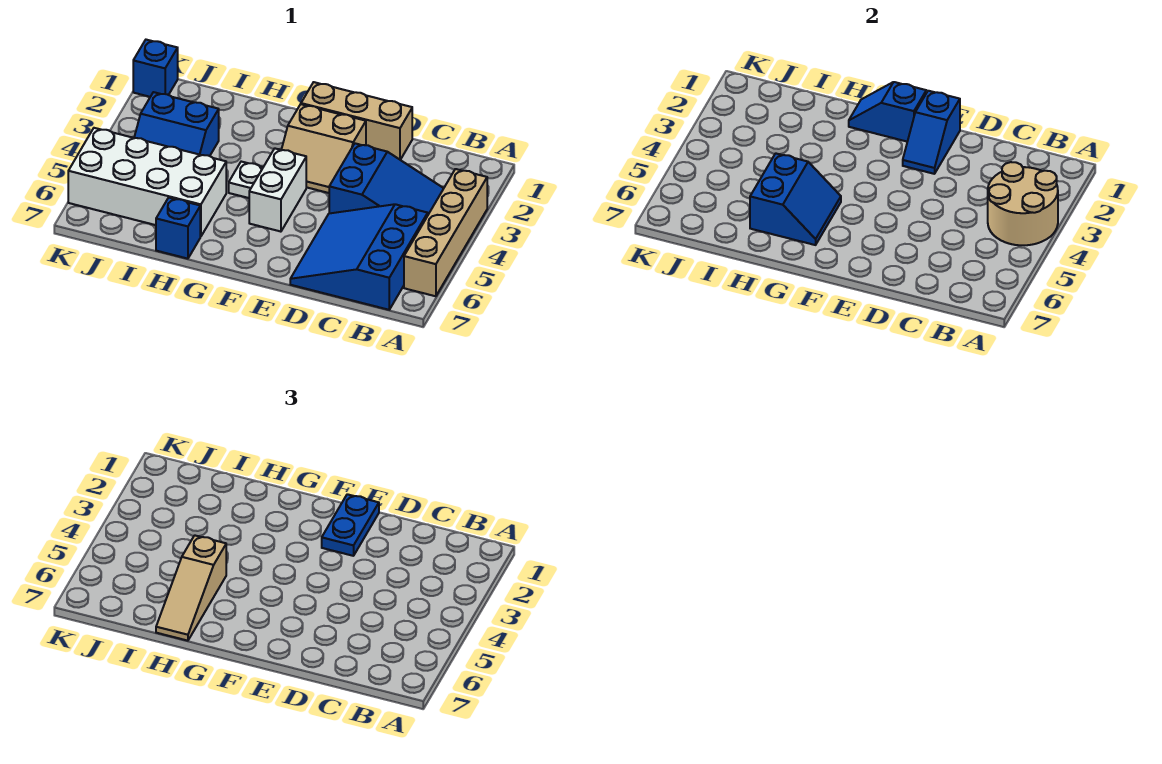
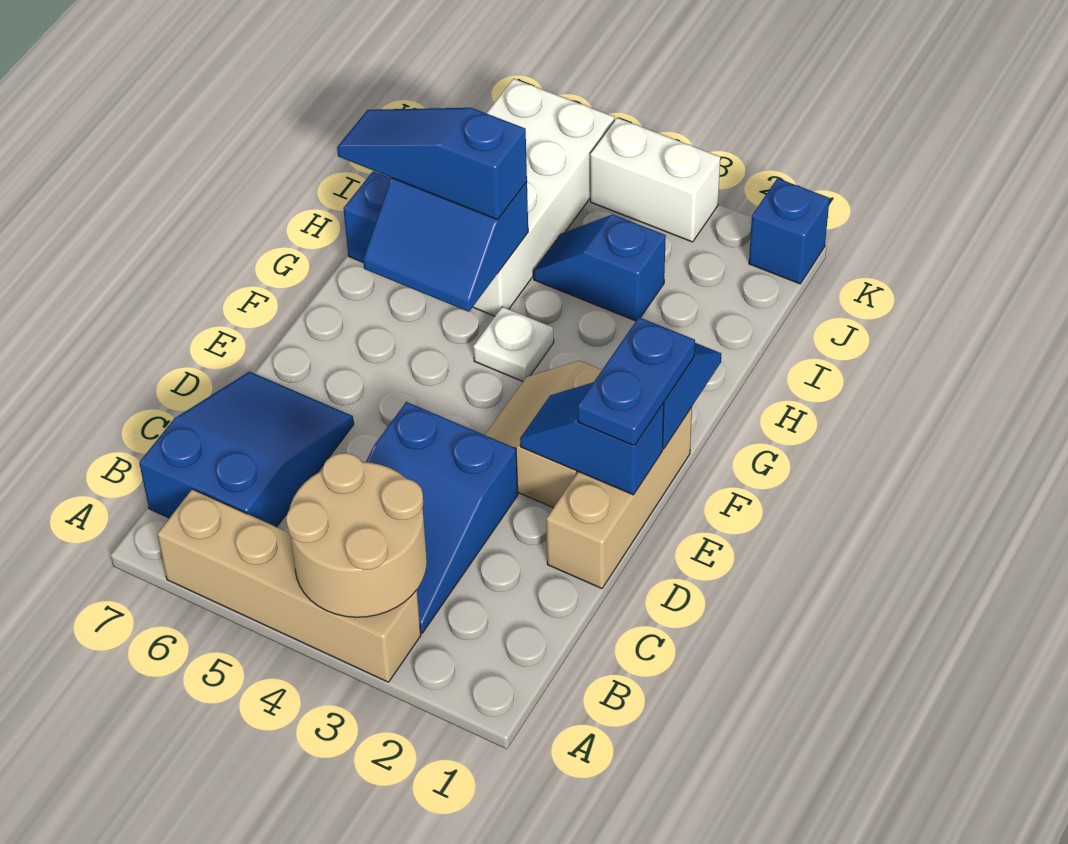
blue slope B5:D7 level 1 top B -> blue slope B6:D7 level 1 top B
blue plate E1:E2 level 3 -> blue plate E1:F1 level 3
white brick F4:F5 level 1 -> white brick K3:K4 level 1
tan slope H5:H7 level 3 top 5 -> blue slope H5:H7 level 3 top 5
blue slope I3:J4 level 1 top 3 -> blue slope I3:I4 level 1 top 3

